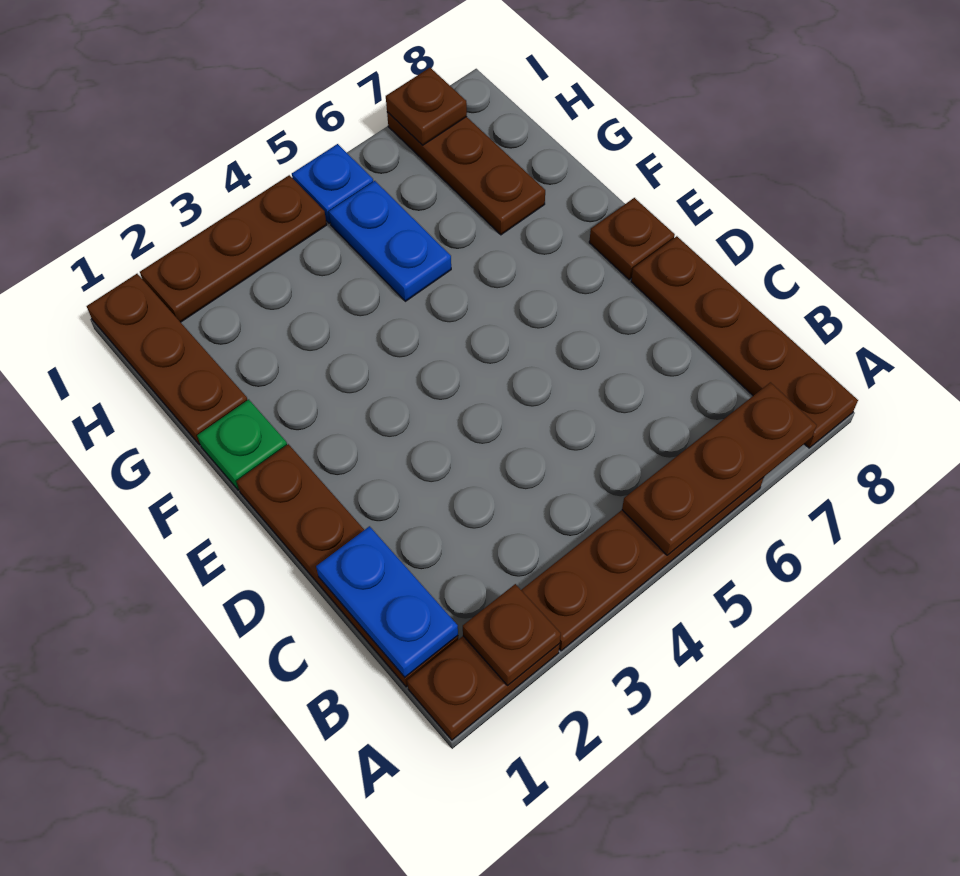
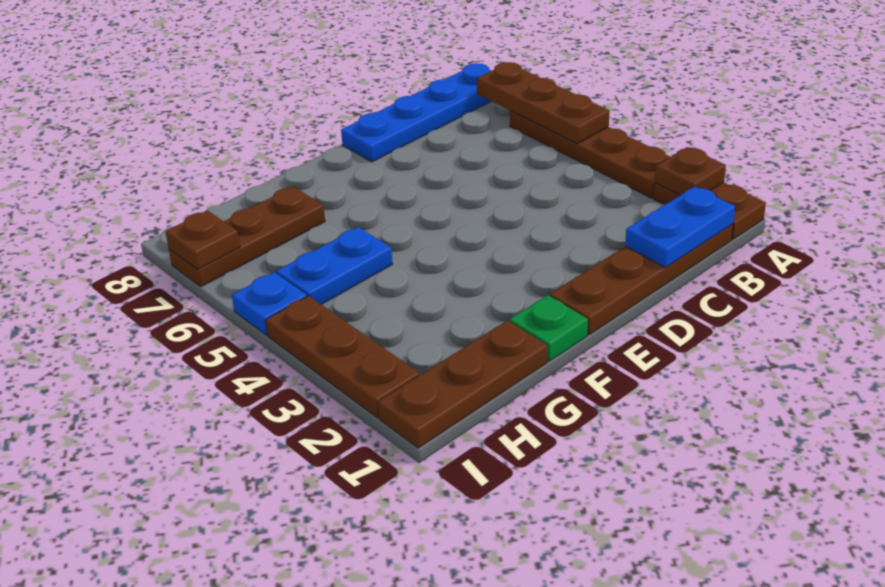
brown plate A8:D8 level 1 -> blue plate A8:D8 level 1
brown plate E8 level 1 -> none

